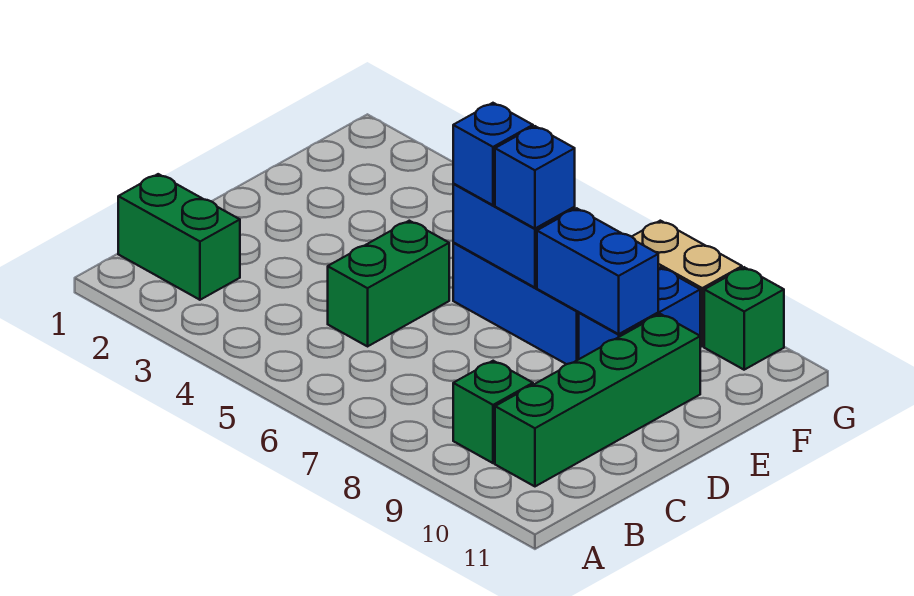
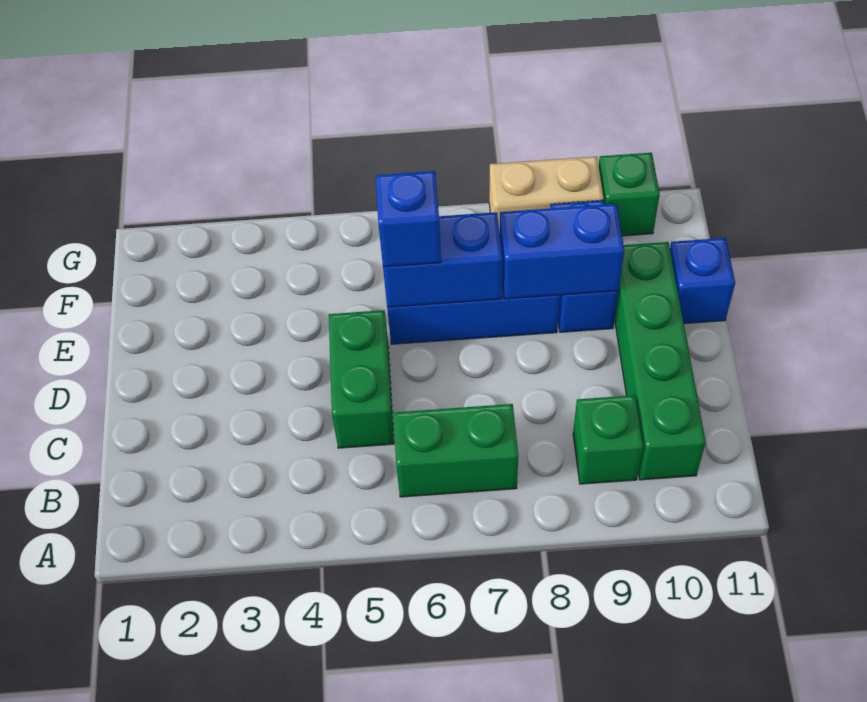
green brick B1:B2 level 1 -> green brick B6:B7 level 1
blue brick E7 level 3 -> blue brick E11 level 1

